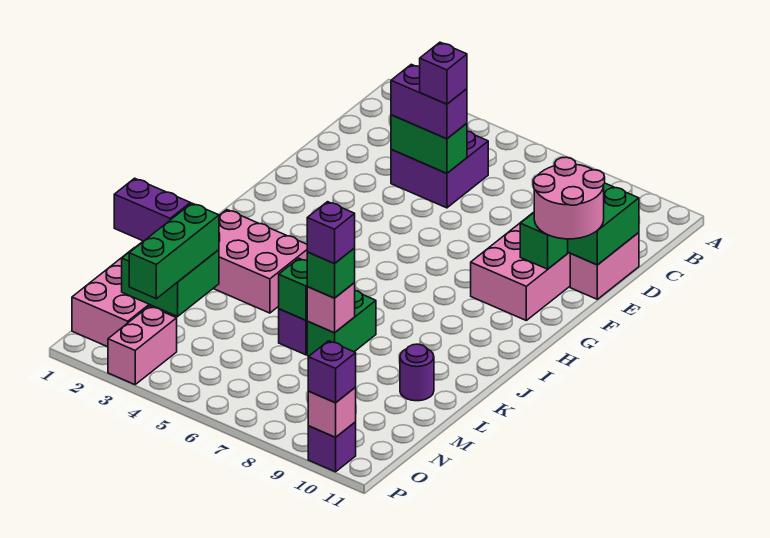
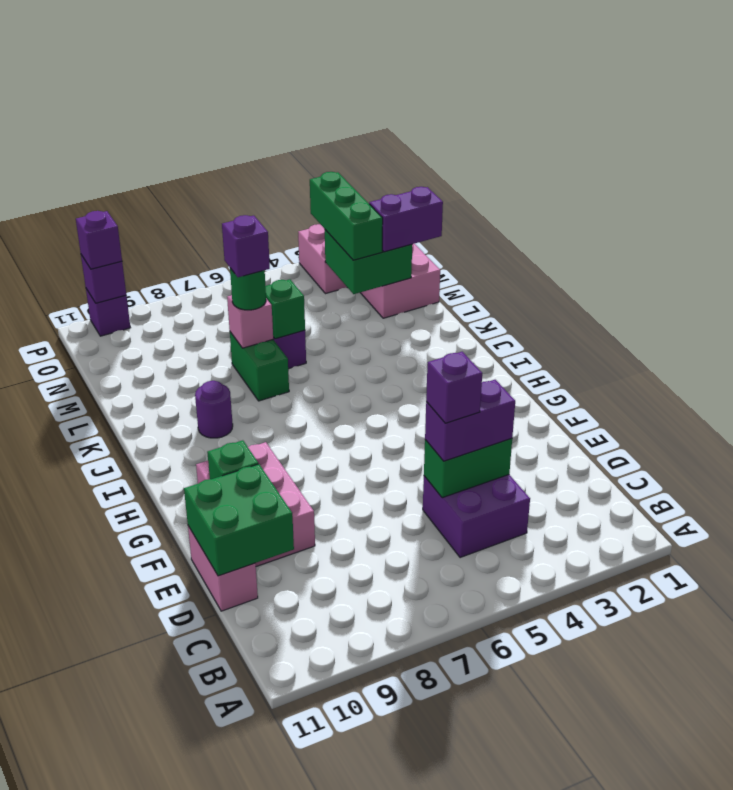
pink round brick E10:F11 level 3 -> none
pink brick J2:K4 level 1 -> none
green brick L7 level 3 -> green round brick L7 level 3
purple round brick L10 level 1 -> purple round brick J9 level 1
pink brick P10 level 2 -> purple brick P10 level 2

